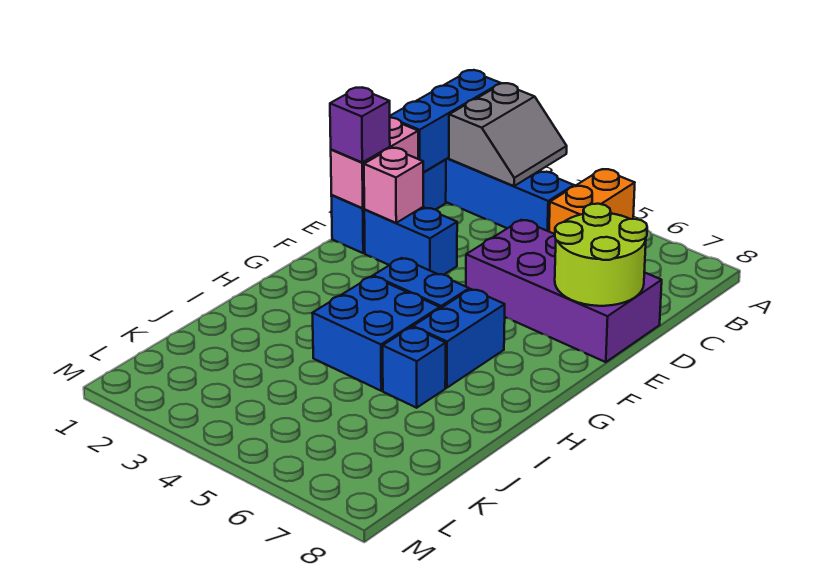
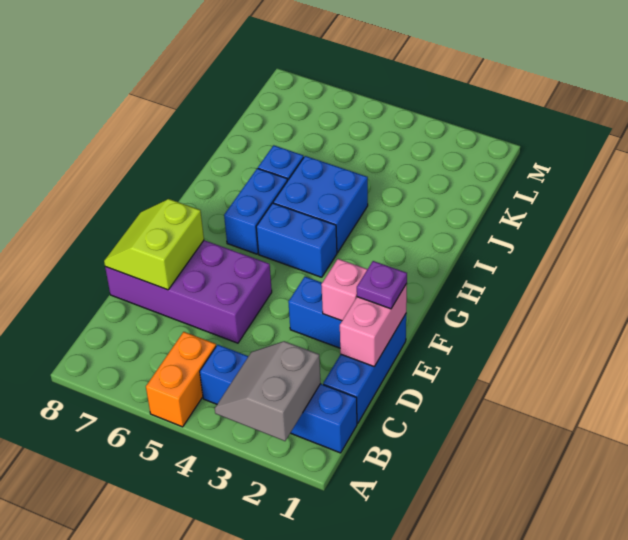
blue brick A1:C1 level 2 -> none
lime round brick D7:E8 level 2 -> lime slope D7:E8 level 2 top 7
purple brick E1 level 3 -> purple plate E1 level 3

